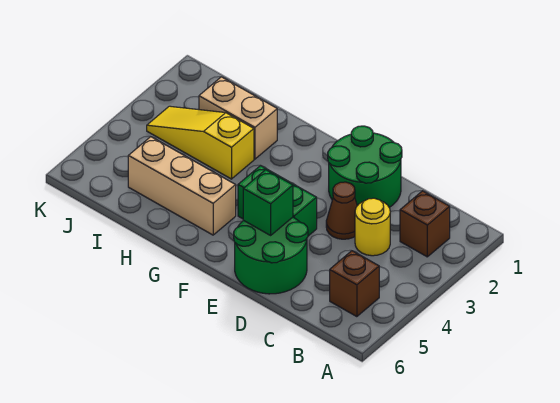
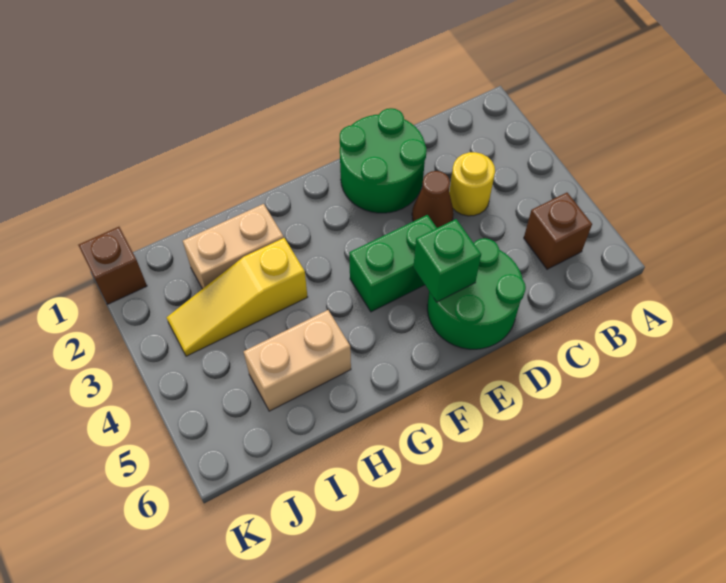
brown brick B2 level 1 -> brown brick K1 level 1
tan brick G5:I5 level 1 -> tan brick H5:I5 level 1

